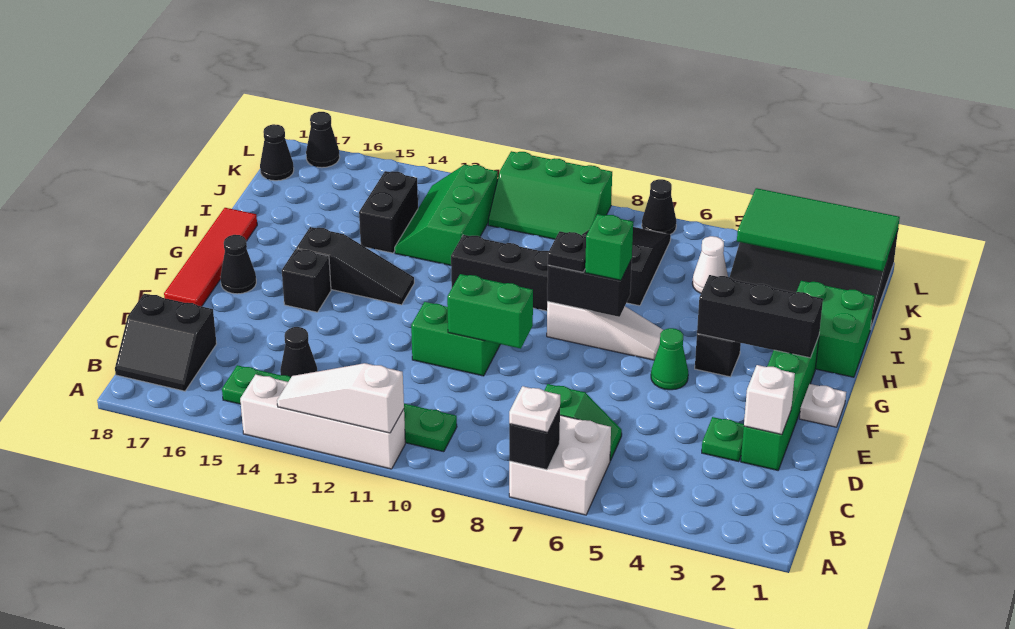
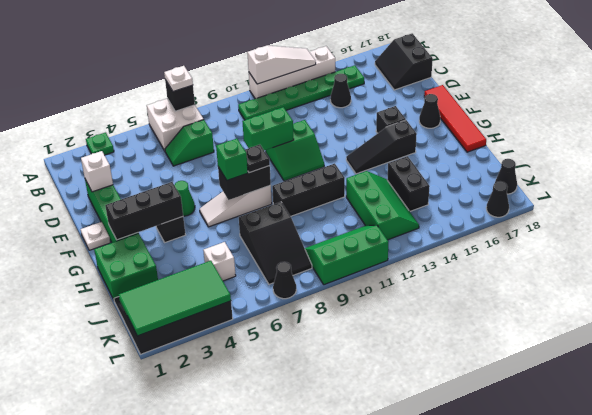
black slope B17:C18 level 1 top C -> black slope B17:C18 level 1 top 18
green plate D3 level 1 -> green plate A3 level 1
white cone J5 level 1 -> white brick J5 level 1

